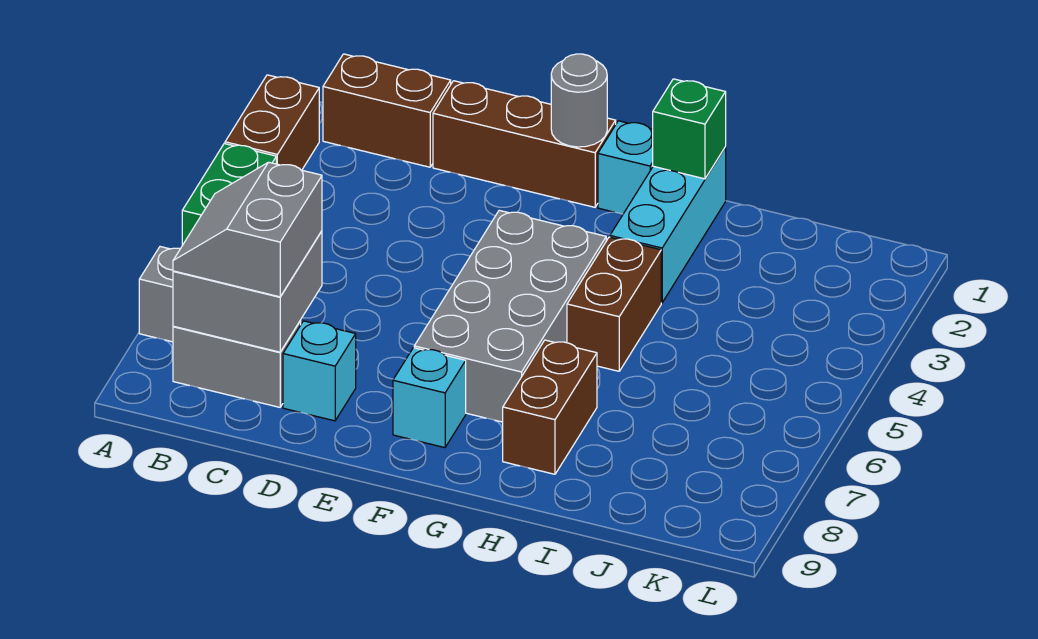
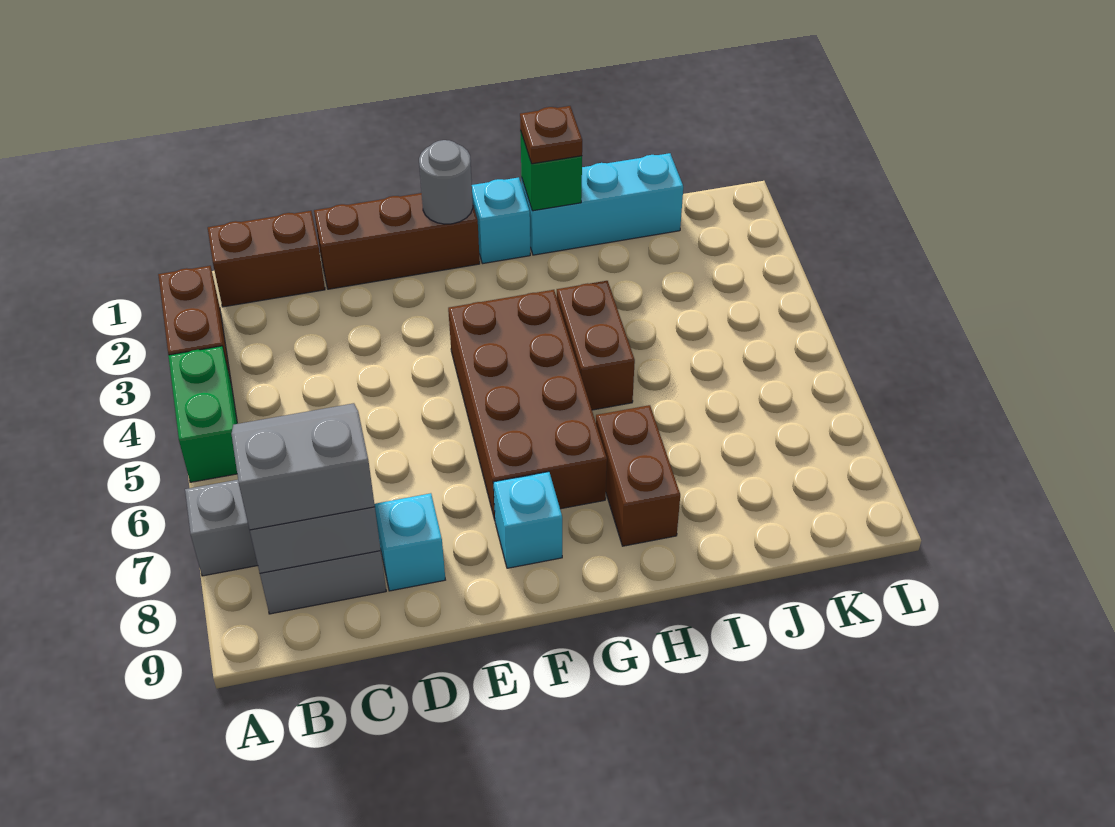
grey slope B7:C8 level 3 top C -> grey slope B7:C8 level 3 top 8
grey brick F4:G7 level 1 -> brown brick F4:G7 level 1
cyan brick H1:H3 level 1 -> cyan brick H1:J1 level 1
none -> brown plate H1 level 3

